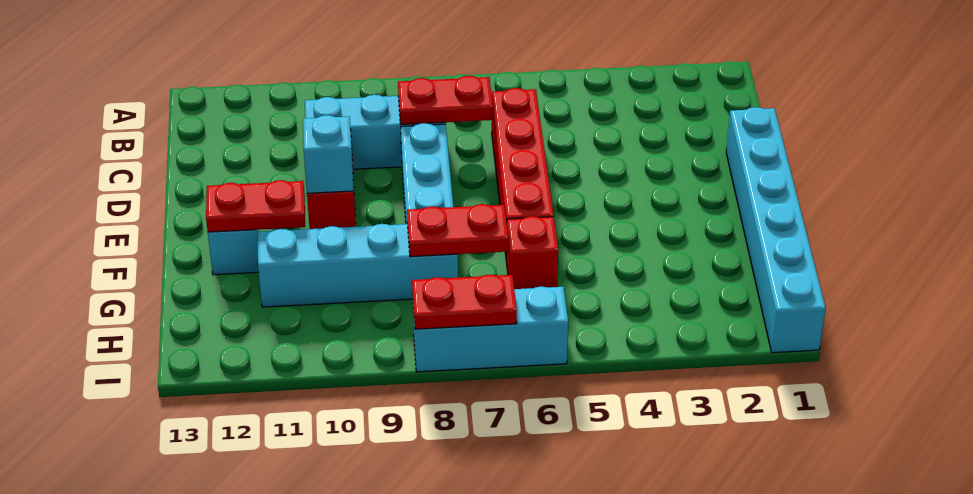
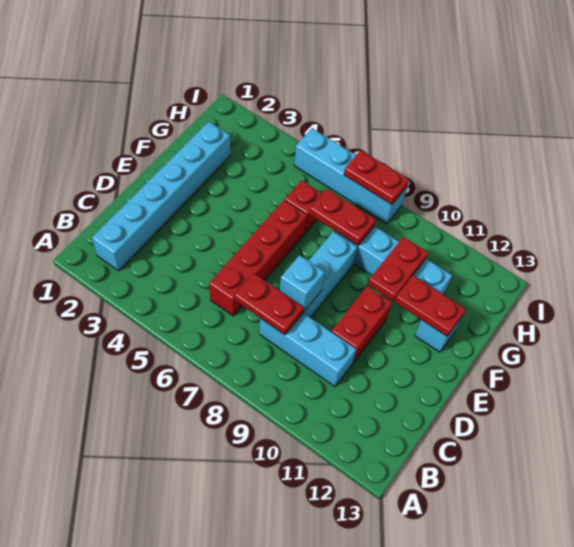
cyan brick D1:I1 level 1 -> cyan brick B2:G2 level 1
cyan brick E10 level 2 -> cyan brick D8 level 2
none -> red plate F10:G10 level 2
cyan brick I6:I8 level 1 -> cyan brick I5:I8 level 1

